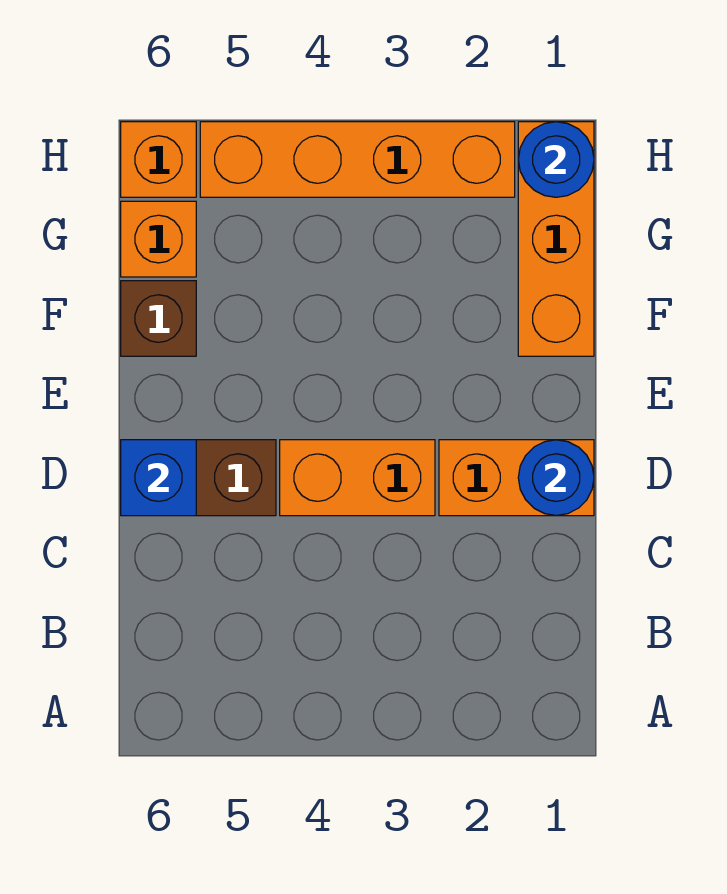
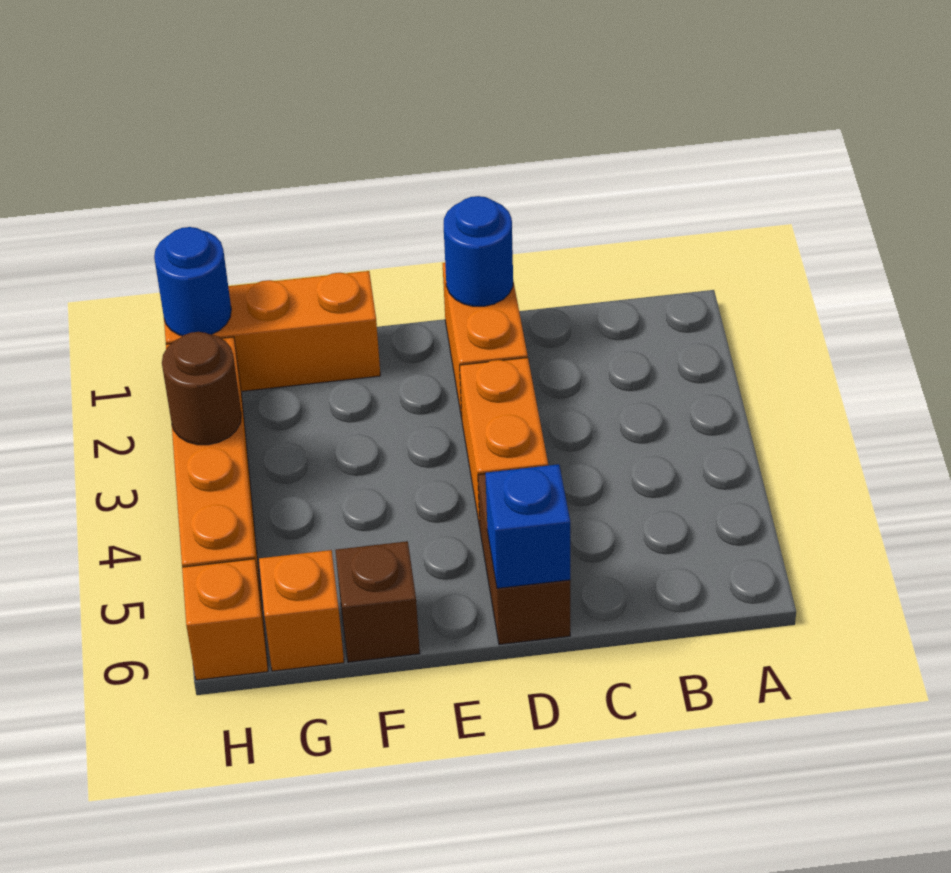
none -> brown round brick H3 level 2

